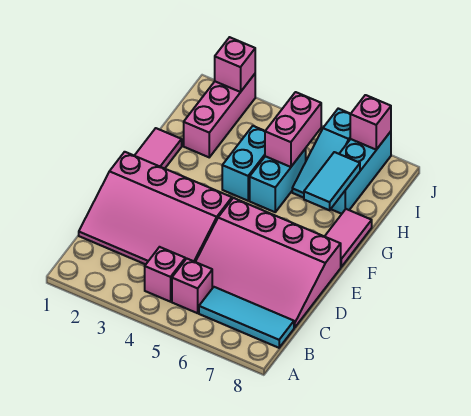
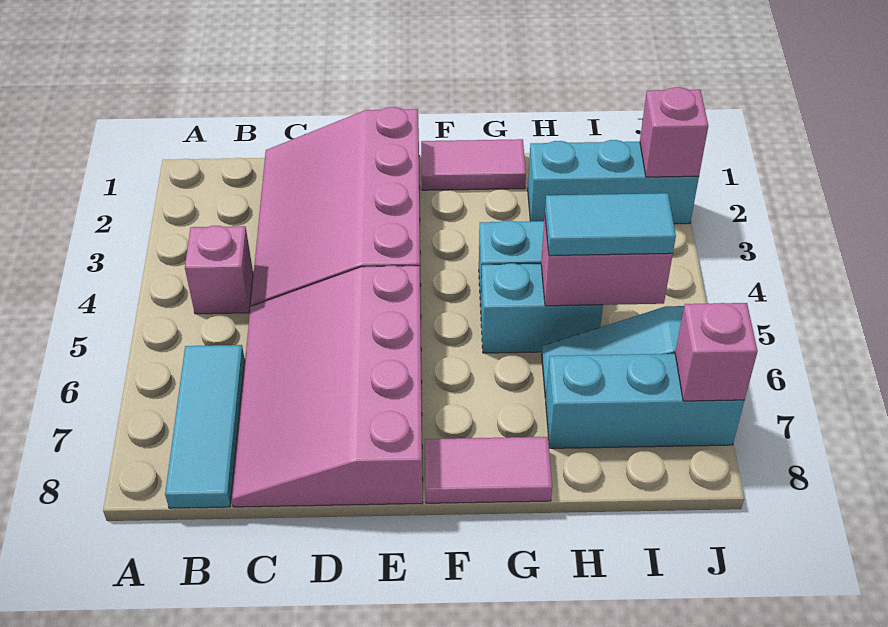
pink brick B5 level 1 -> none
cyan tile G7:H7 level 2 -> cyan tile H5:I5 level 3
pink brick H2:J2 level 1 -> cyan brick H2:J2 level 1

